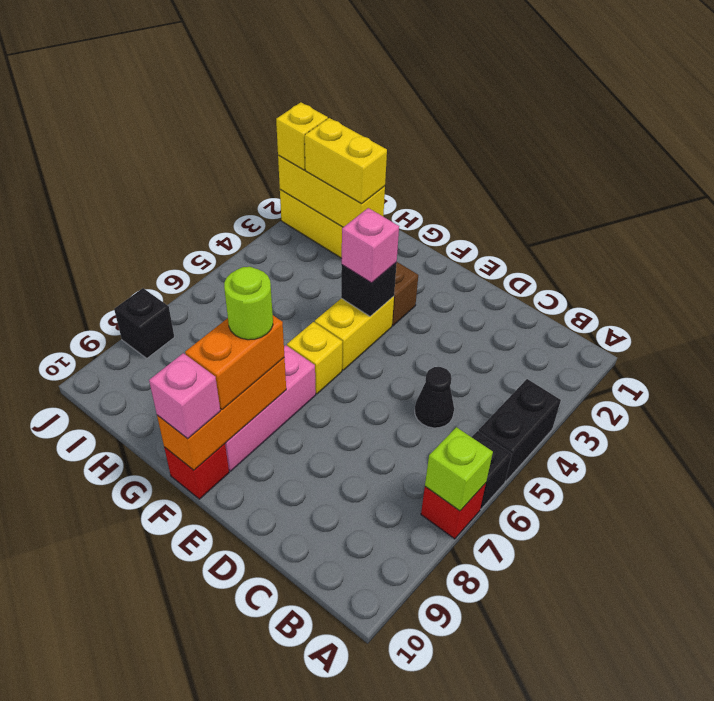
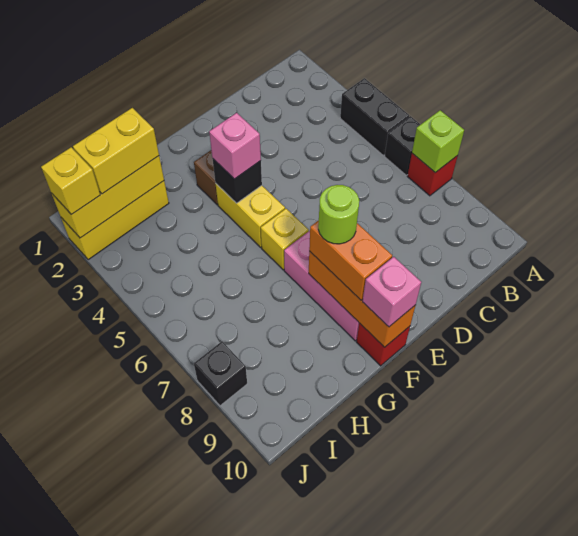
black cone C5 level 1 -> none

